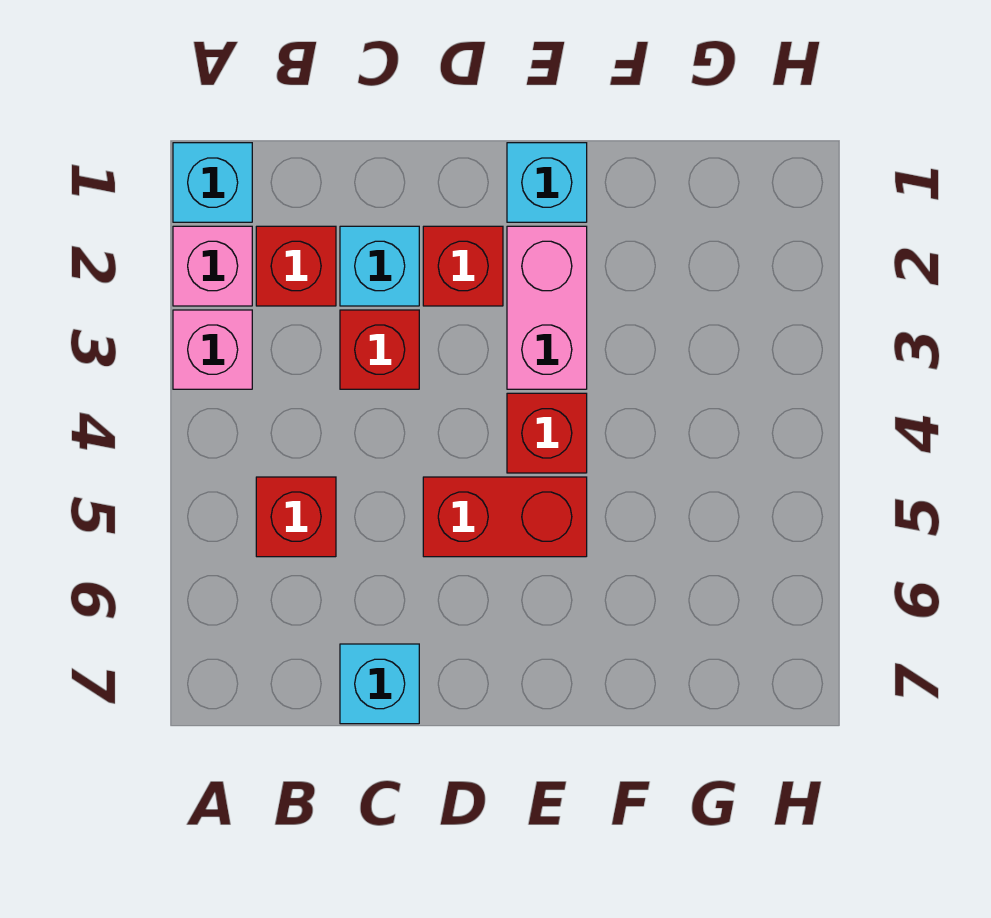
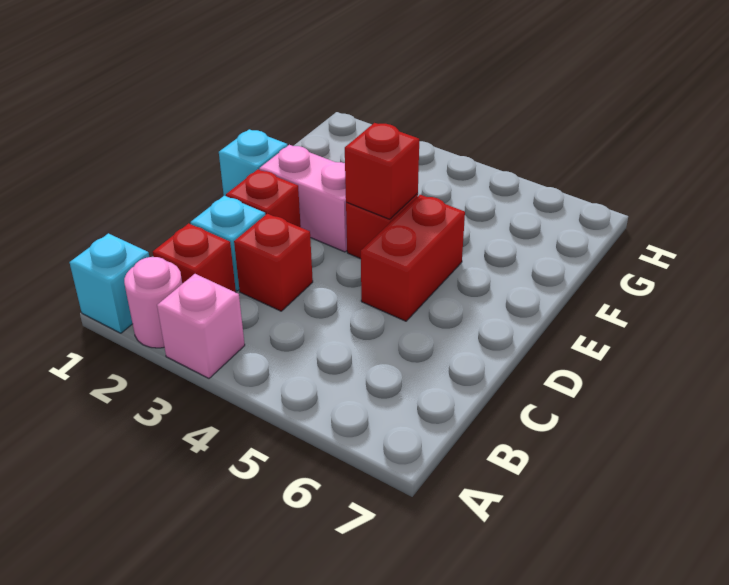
pink brick A2 level 1 -> pink round brick A2 level 1
red brick B5 level 1 -> red brick E4 level 2
cyan brick C7 level 1 -> none

